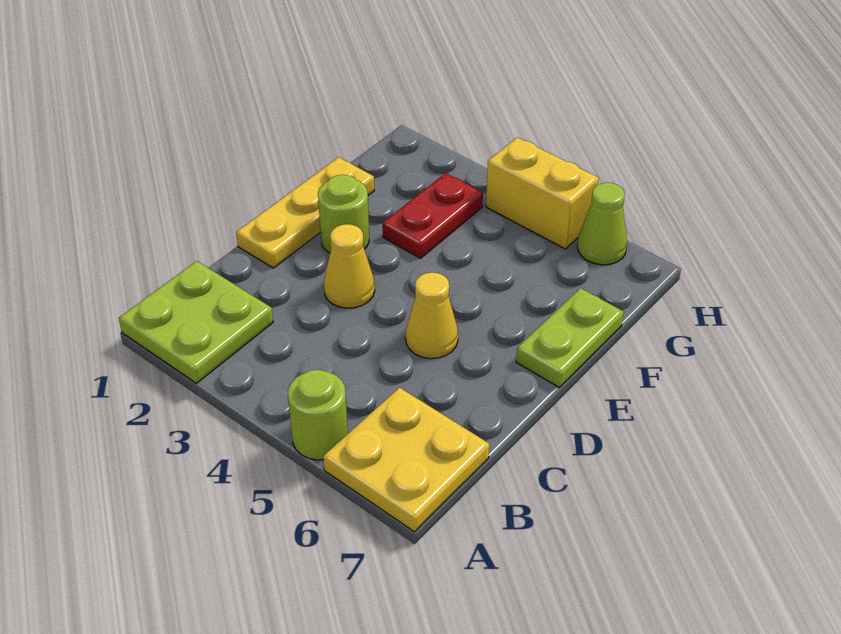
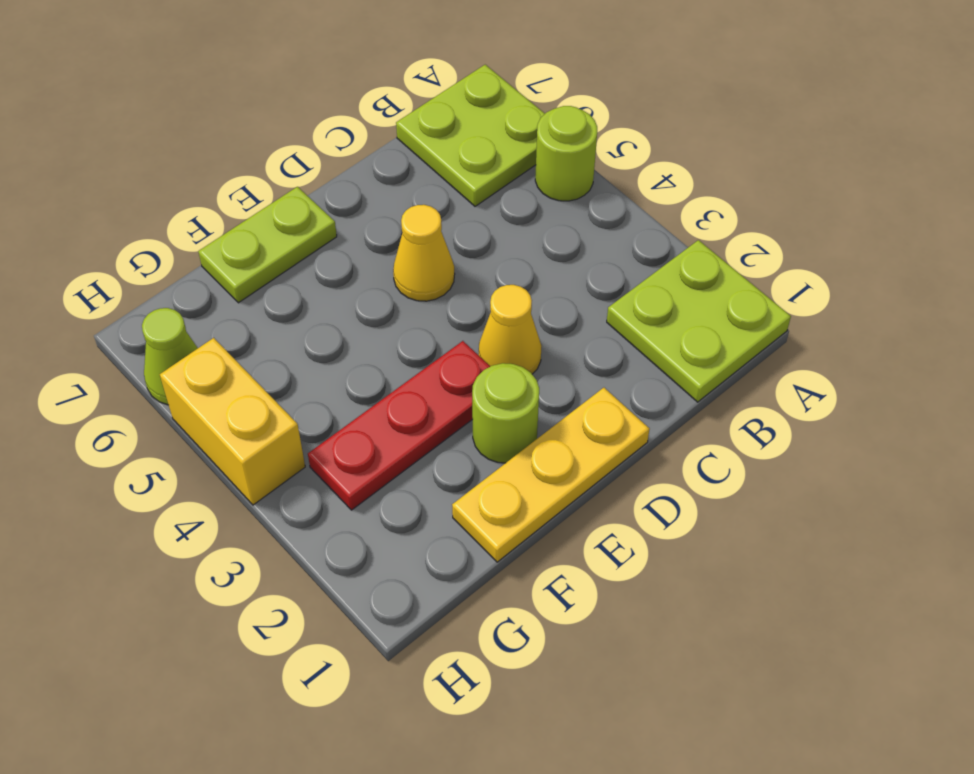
yellow plate A6:B7 level 1 -> lime plate A6:B7 level 1
red plate F3:G3 level 1 -> red plate E3:G3 level 1

